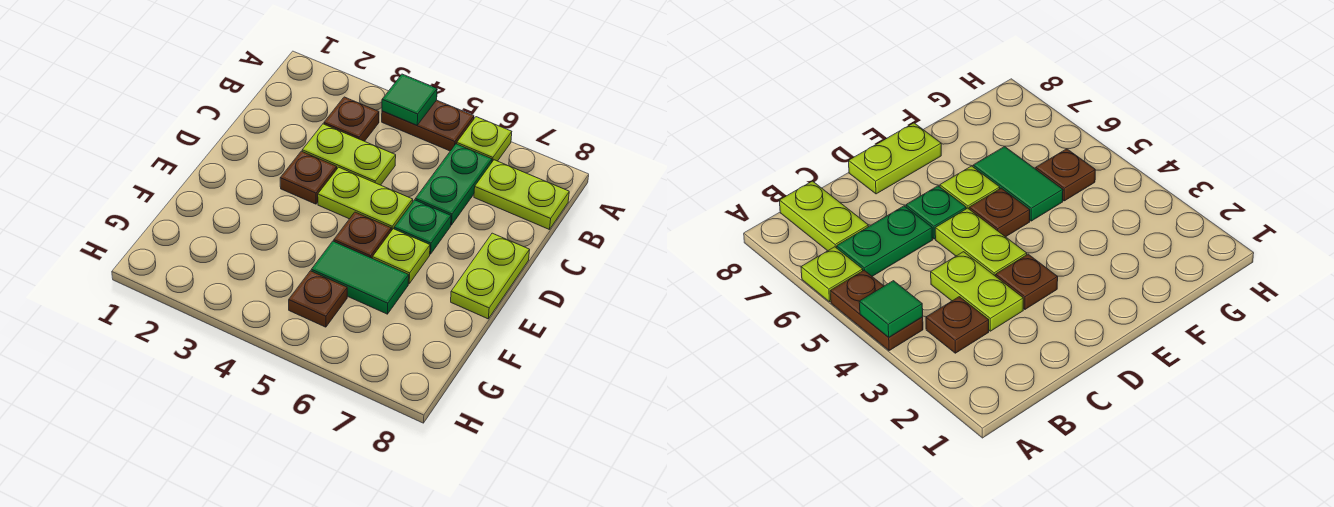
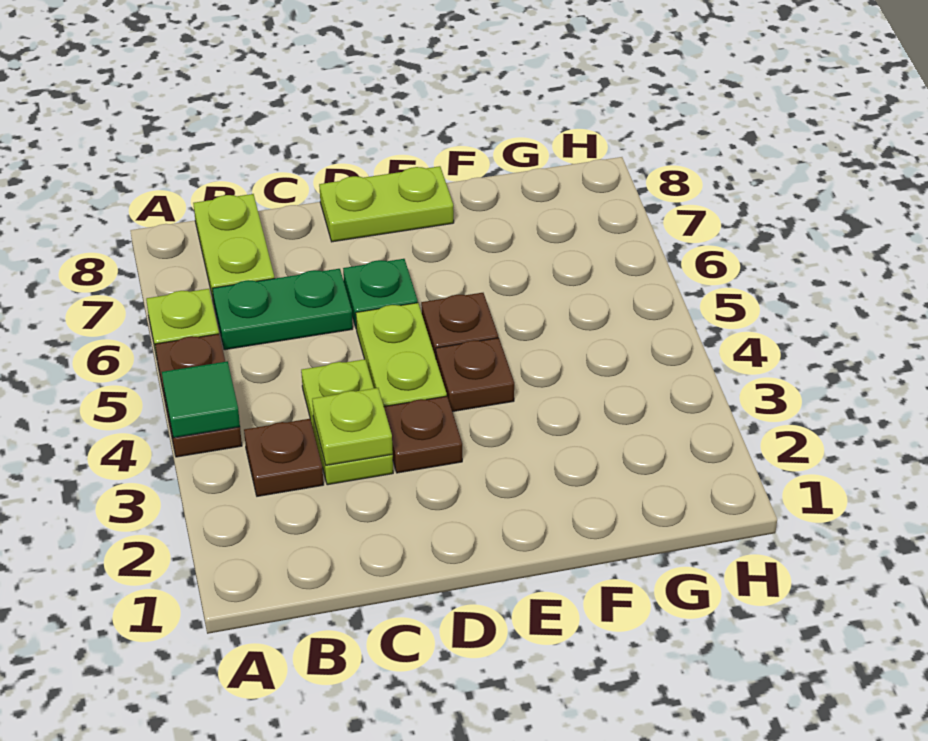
lime plate E6 level 1 -> lime plate C3 level 2
green tile F5:F6 level 1 -> none
brown plate G5 level 1 -> brown plate E4 level 1

